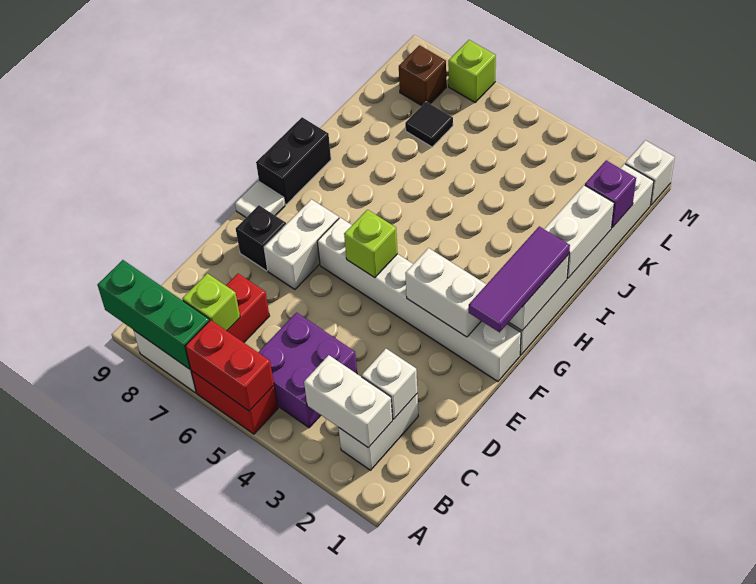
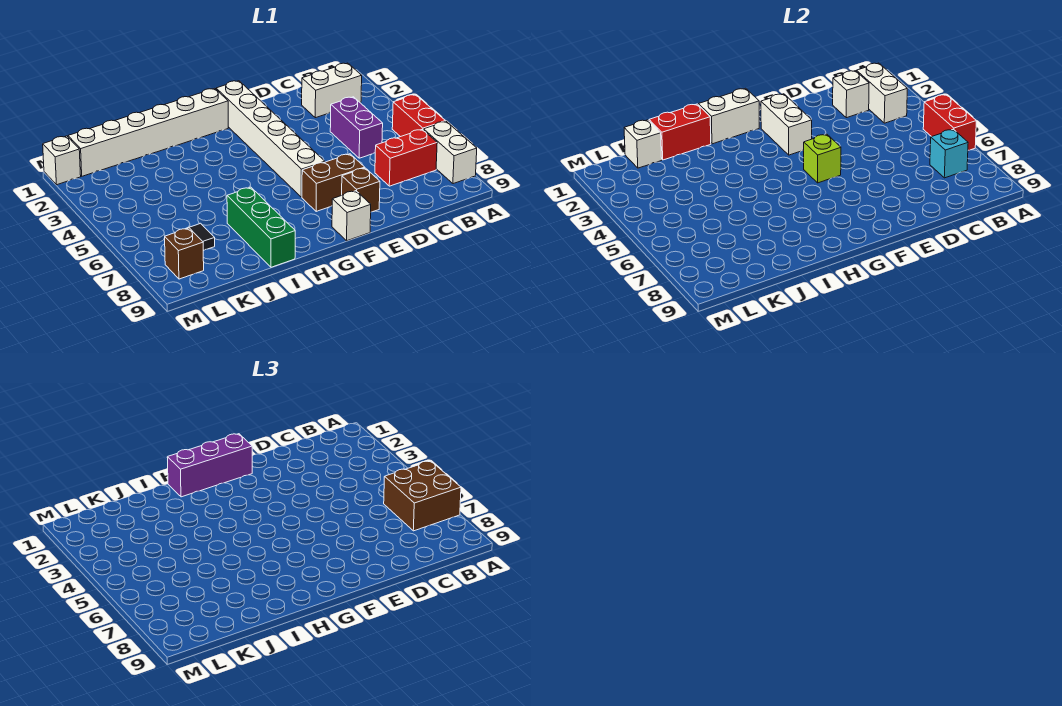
none -> brown brick A6:B7 level 3
green brick A7:A9 level 2 -> green brick I7:I9 level 1
purple brick B4:C5 level 1 -> purple brick C4:C5 level 1
lime brick B7 level 2 -> cyan brick B7 level 2
white brick E7:F7 level 1 -> brown brick E7:F7 level 1
black brick E8 level 1 -> brown brick E8 level 1
purple tile F1:H1 level 3 -> purple brick F1:H1 level 3
white tile F9 level 1 -> white brick F9 level 1
black brick G9:H9 level 1 -> none
white brick I1:J1 level 2 -> red brick I1:J1 level 2
purple brick K1 level 2 -> white brick K1 level 2
lime brick M7 level 1 -> none

